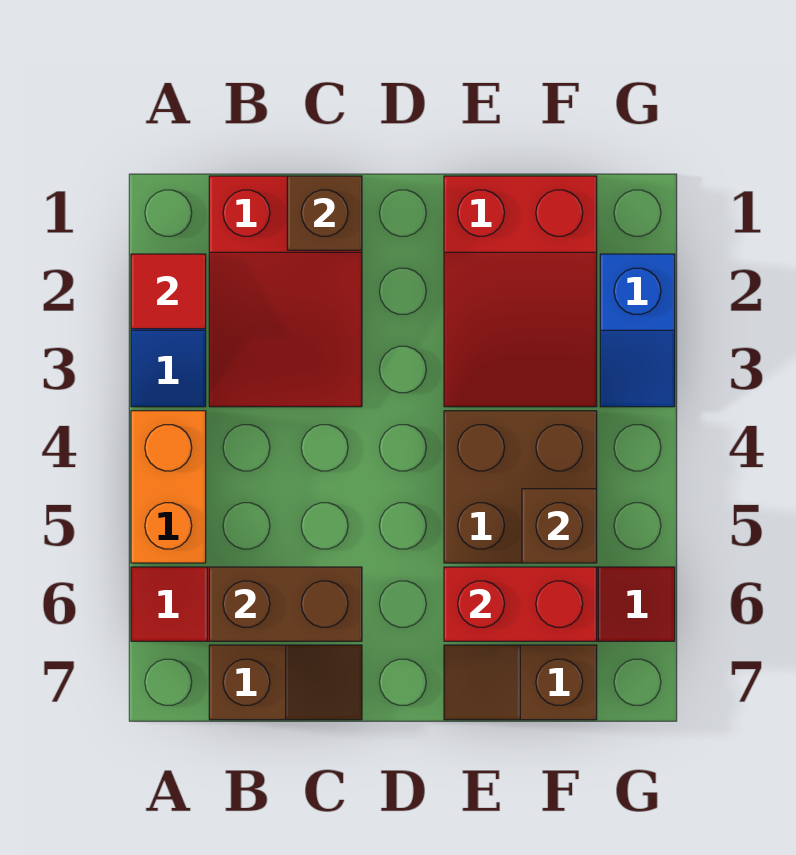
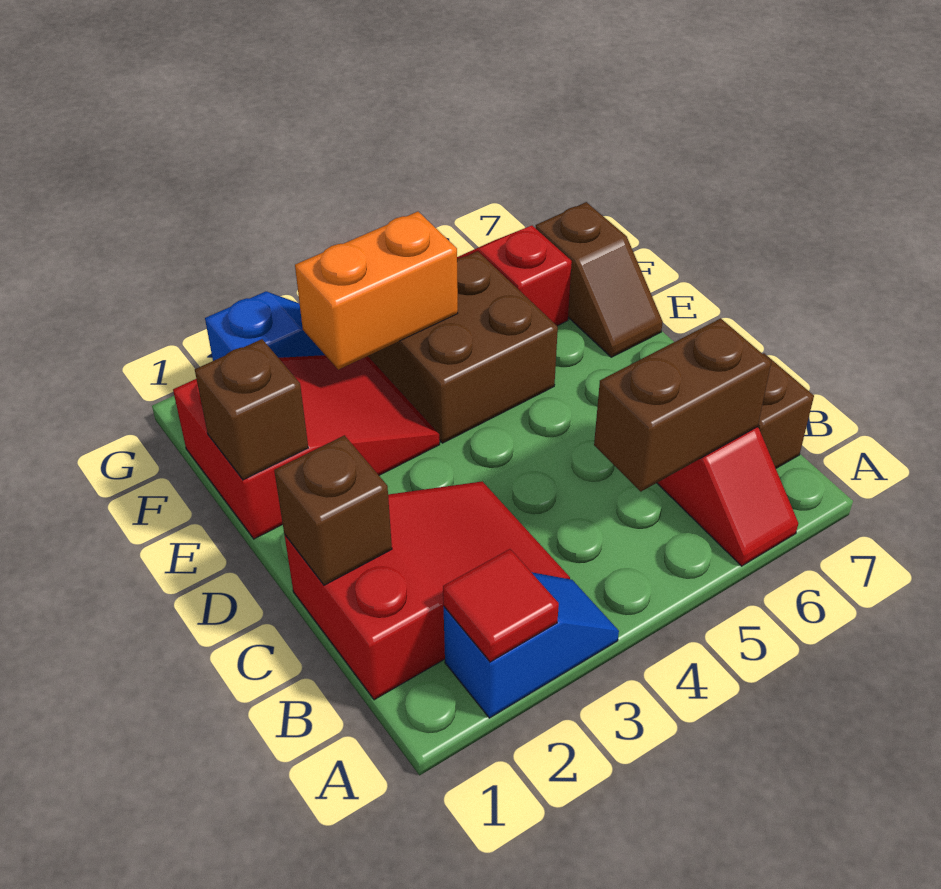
orange brick A4:A5 level 1 -> orange brick F3:F4 level 2
brown brick B6:C6 level 2 -> brown brick B5:B6 level 2
red brick E6:F6 level 2 -> none
brown brick F5 level 2 -> brown brick E1 level 2

